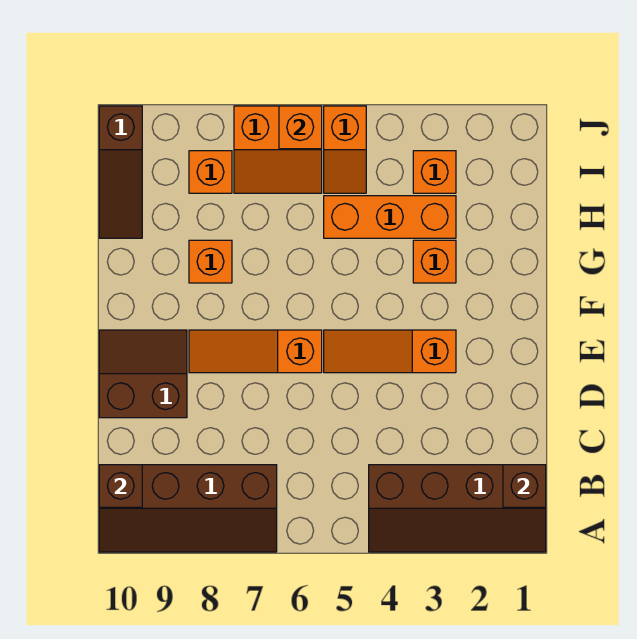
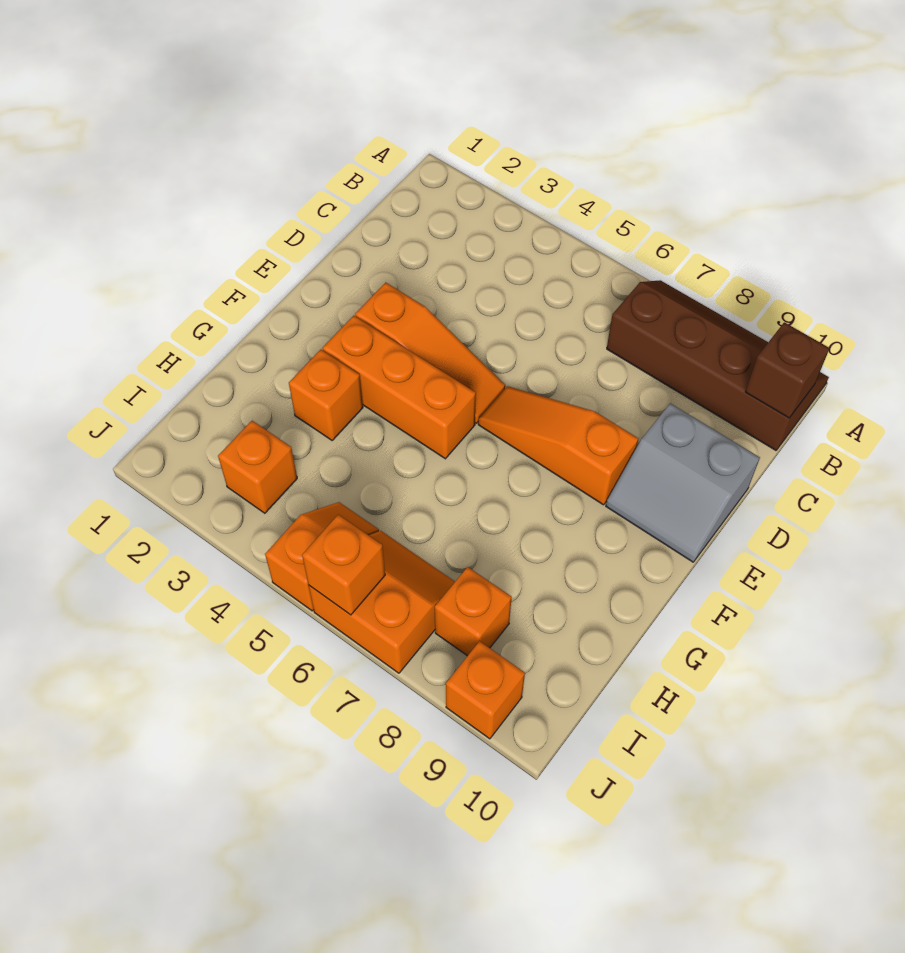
brown slope A1:B4 level 1 top B -> none
brown brick B1 level 2 -> none
brown slope D9:E10 level 1 top D -> grey slope D9:E10 level 1 top D
orange slope E6:E8 level 1 top 6 -> orange slope E6:E8 level 1 top 8
orange brick G8 level 1 -> orange brick J9 level 1
orange brick H3:H5 level 1 -> orange brick F3:F5 level 1
brown slope H10:J10 level 1 top J -> none

